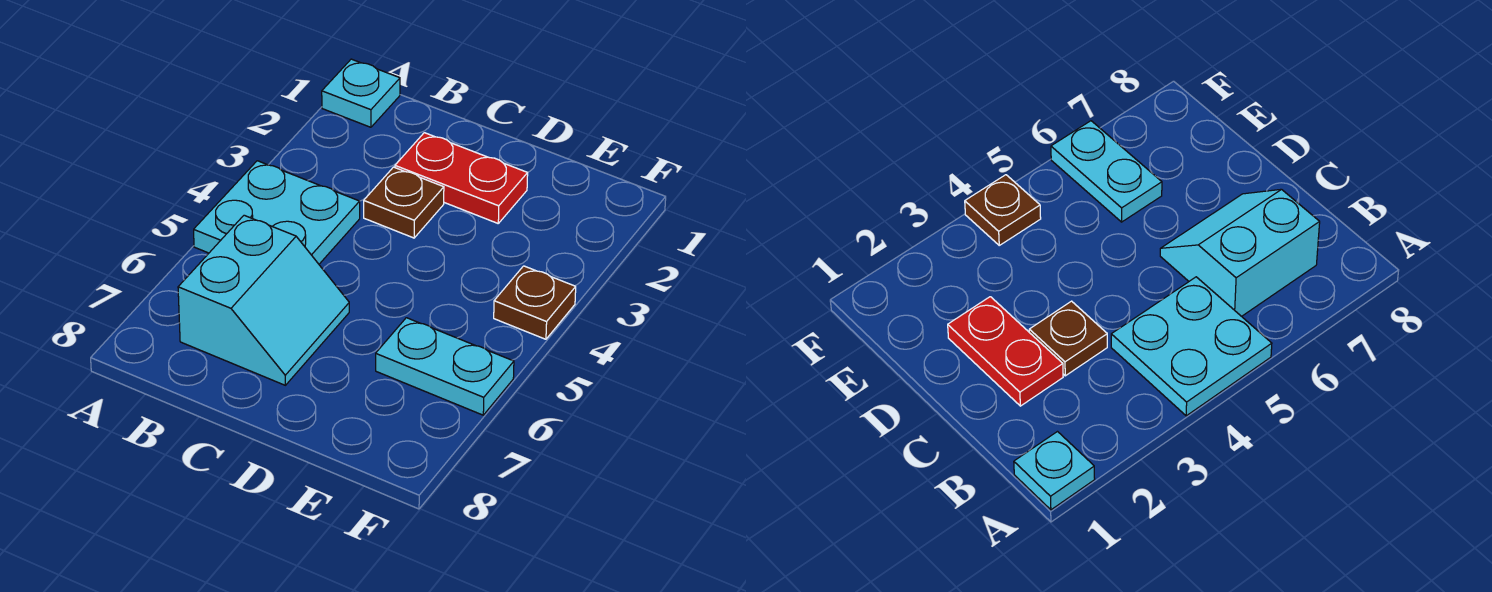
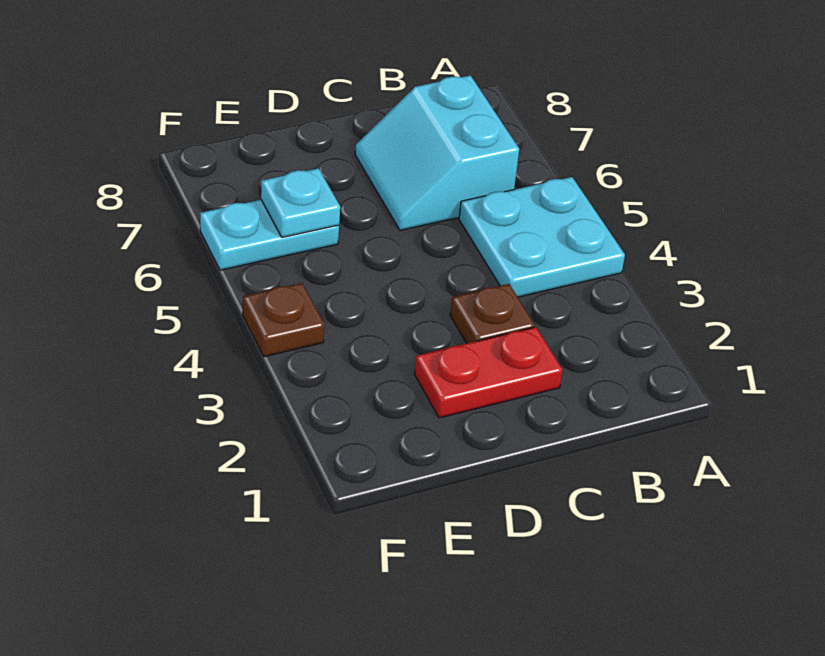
cyan plate A1 level 1 -> cyan plate E6 level 2

